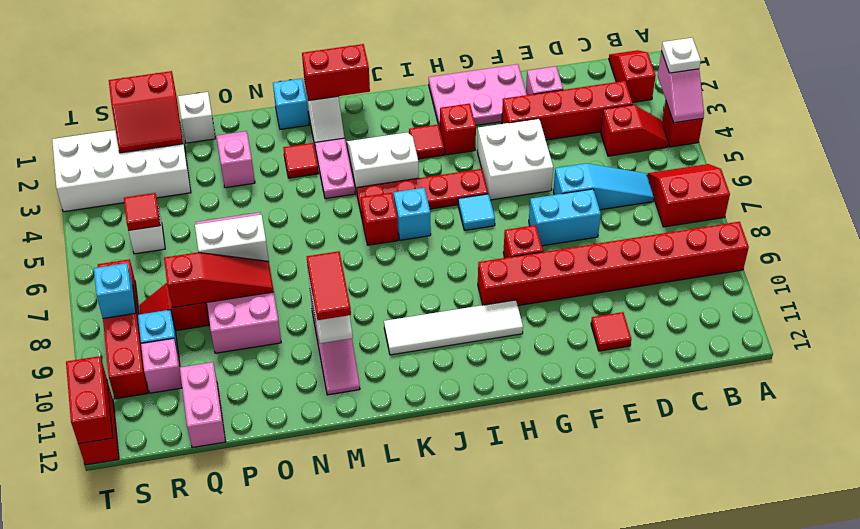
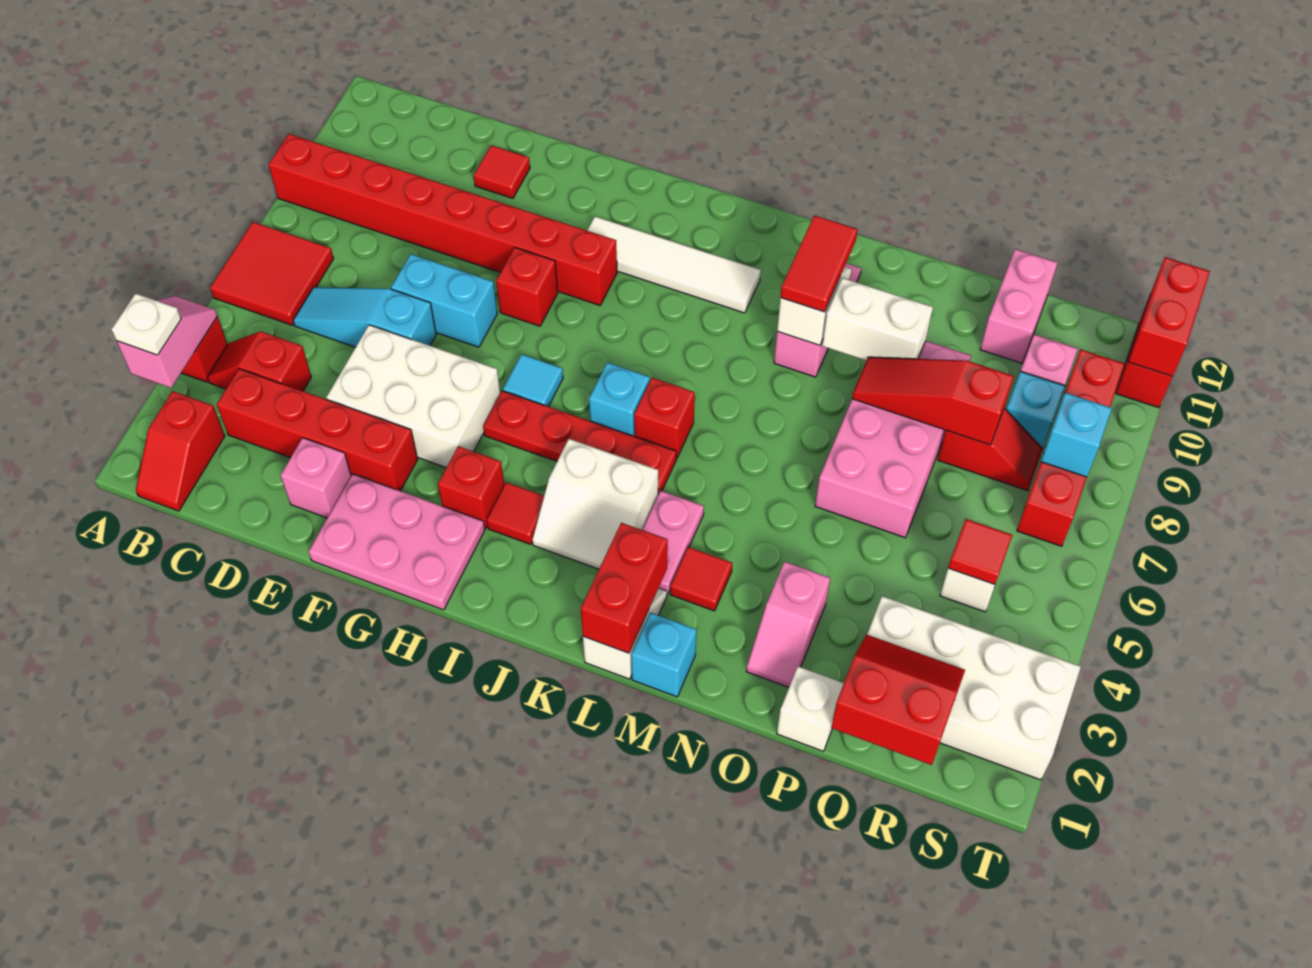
red slope A6:B7 level 1 top 7 -> red tile A6:B7 level 1
white brick F4:G5 level 1 -> white brick E4:G5 level 1
red brick K1:L1 level 2 -> red brick L1:L2 level 2
white brick O7:P7 level 2 -> white brick N9:O9 level 2

